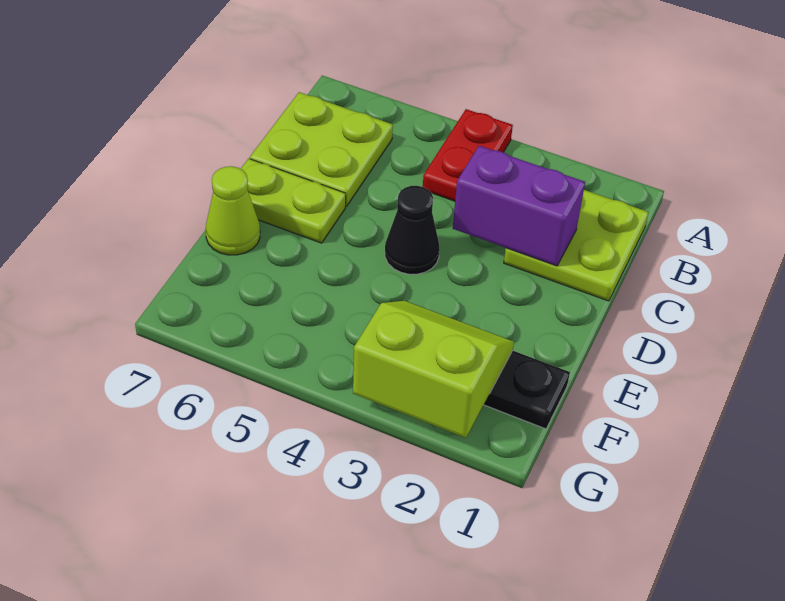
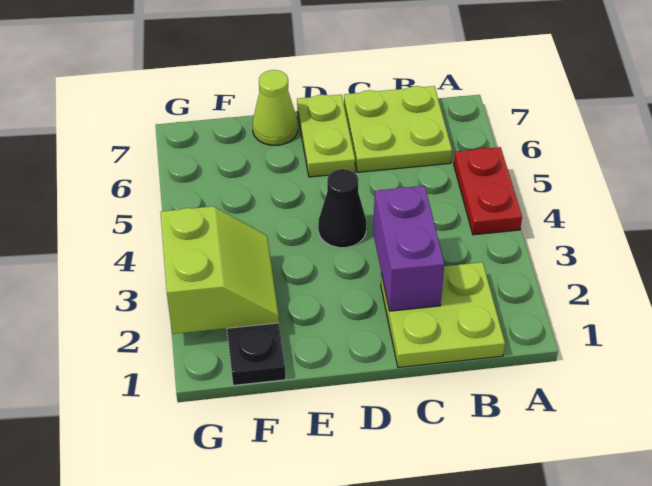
red plate A4:B4 level 1 -> red plate A4:A5 level 1

